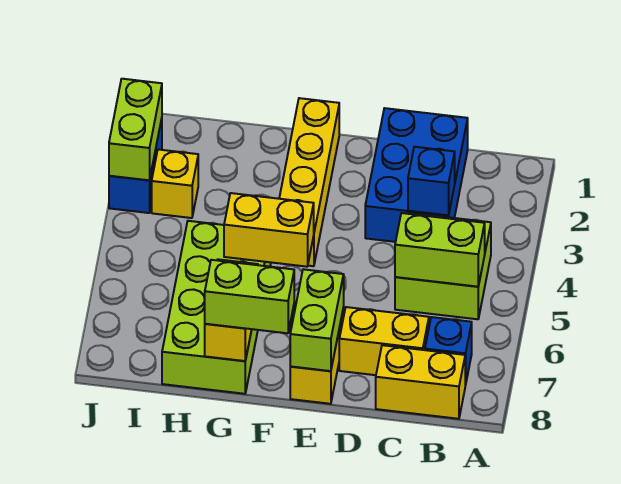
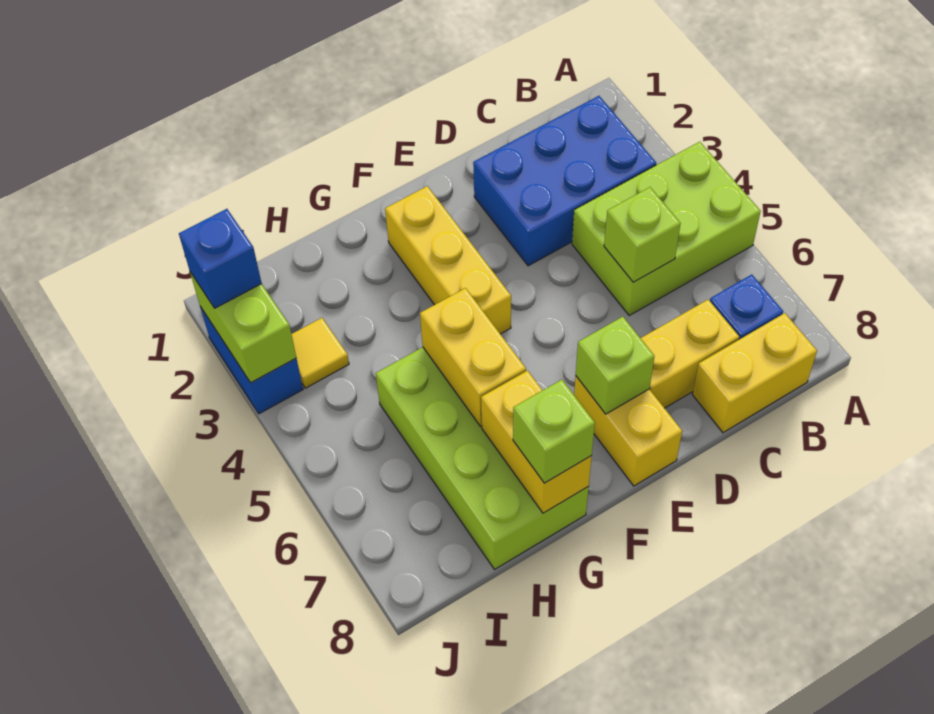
lime brick B4:C5 level 1 -> lime brick A4:C5 level 1
lime brick B5:C5 level 2 -> lime brick C5 level 2
blue brick C1:D3 level 1 -> blue brick B2:D3 level 1
blue brick C3 level 2 -> blue brick J2 level 3
lime brick E7:E8 level 2 -> lime brick E7 level 2
yellow brick F1:F4 level 1 -> yellow brick F2:F4 level 1
yellow brick F5:G5 level 2 -> yellow brick G5:G6 level 2
lime brick F8:G8 level 3 -> lime brick G8 level 3
yellow brick I3 level 1 -> yellow tile I3 level 1

